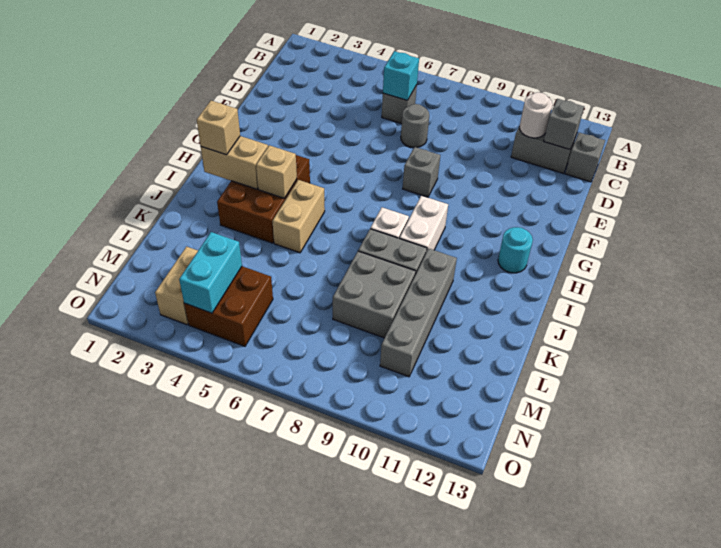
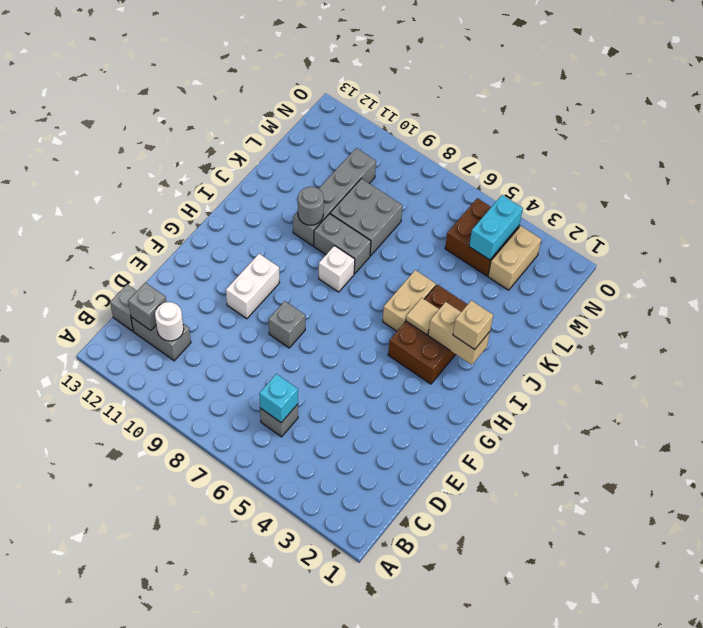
grey round brick D7 level 1 -> grey round brick J10 level 2
white brick H9:I9 level 1 -> white brick F10:G10 level 1
cyan round brick H12 level 1 -> none
tan brick I4 level 2 -> tan tile I4 level 2

